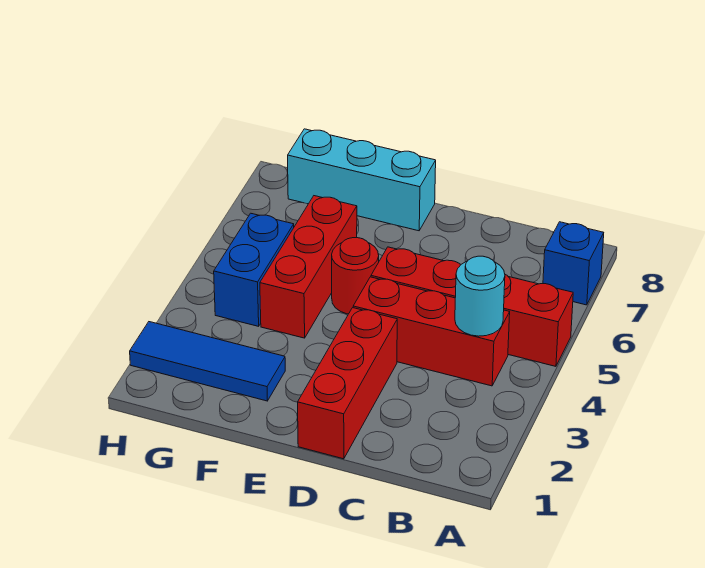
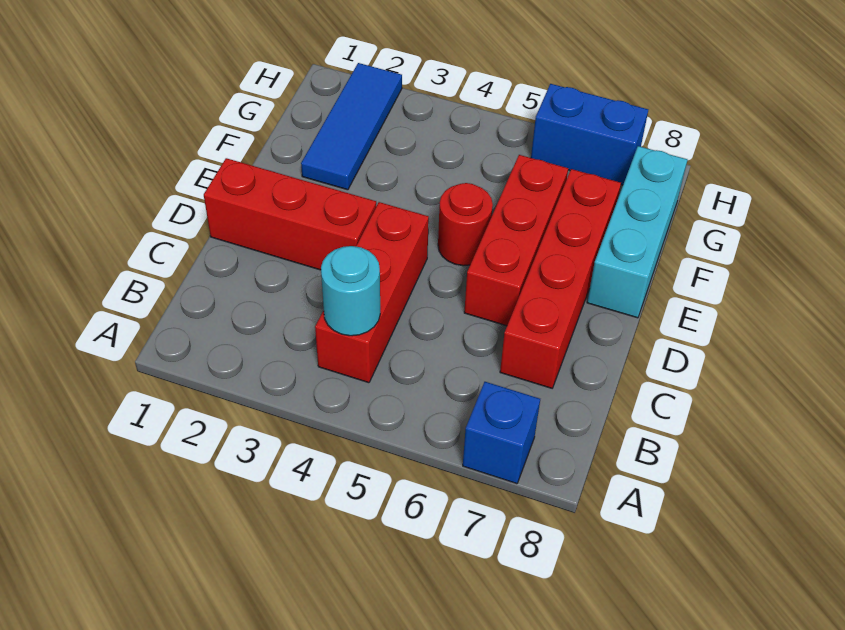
red brick A5:D5 level 1 -> red brick C7:F7 level 1
red brick F4:F6 level 1 -> red brick D6:F6 level 1
blue brick G4:G5 level 1 -> blue brick H6:H7 level 1

